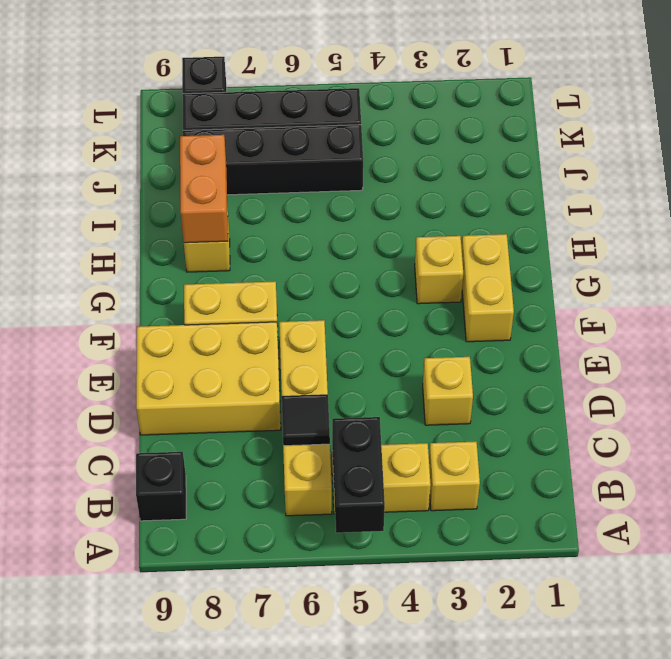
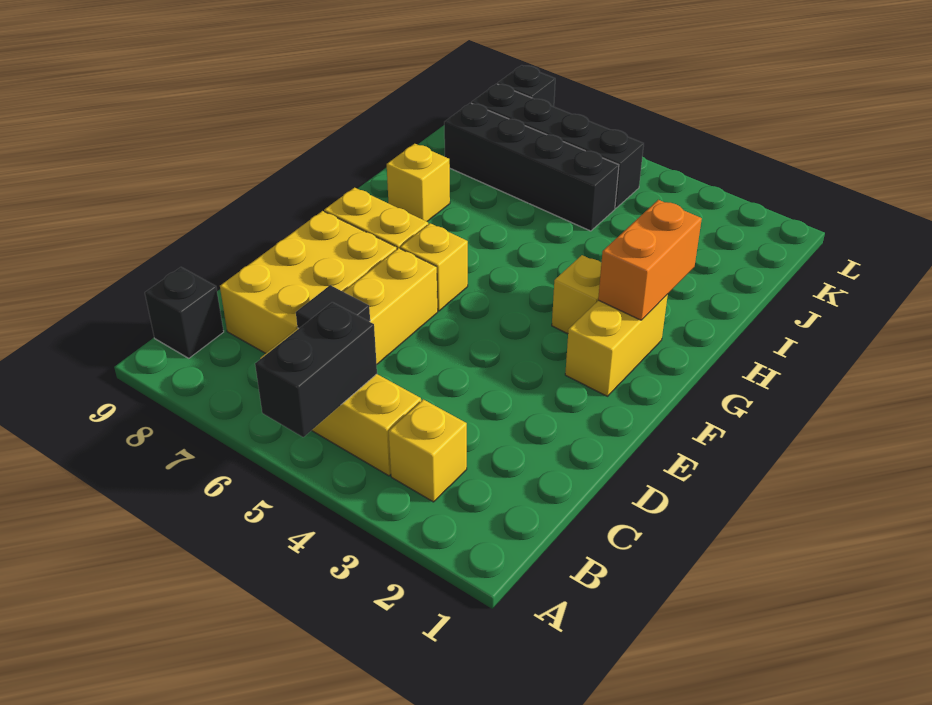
yellow brick D3 level 1 -> yellow brick F6 level 1
yellow brick D7:E9 level 1 -> yellow brick C7:E8 level 1
orange brick H8:I8 level 2 -> orange brick G2:H2 level 2

